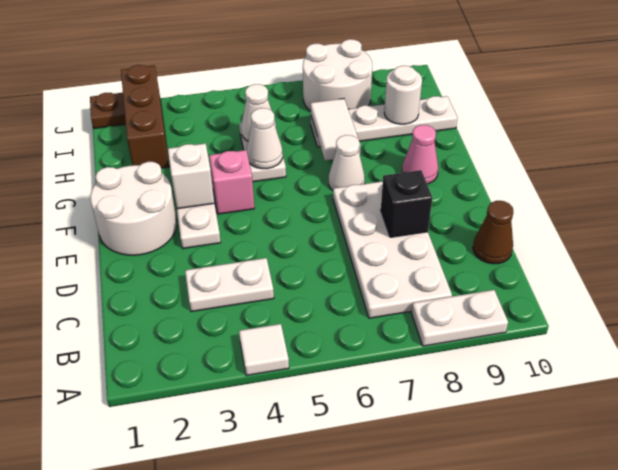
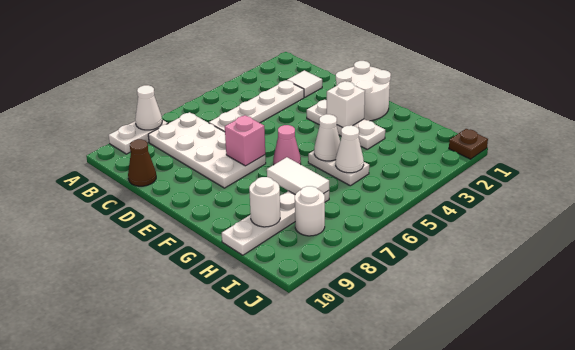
white tile A4 level 1 -> white tile C2 level 1
white plate C3:C4 level 1 -> white plate C3:C6 level 1
black brick D8 level 2 -> none
pink brick F4 level 1 -> pink brick E7 level 2
white cone F7 level 1 -> white cone A8 level 2
pink cone F9 level 1 -> pink cone F6 level 1
brown brick H2:J2 level 1 -> none
white round brick I7:J8 level 1 -> white round brick I8 level 1

